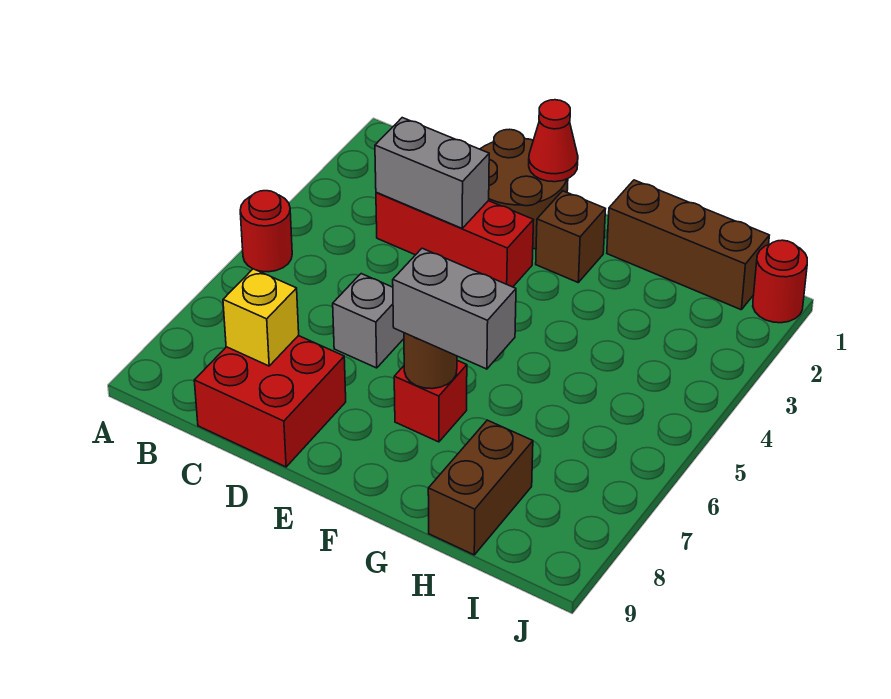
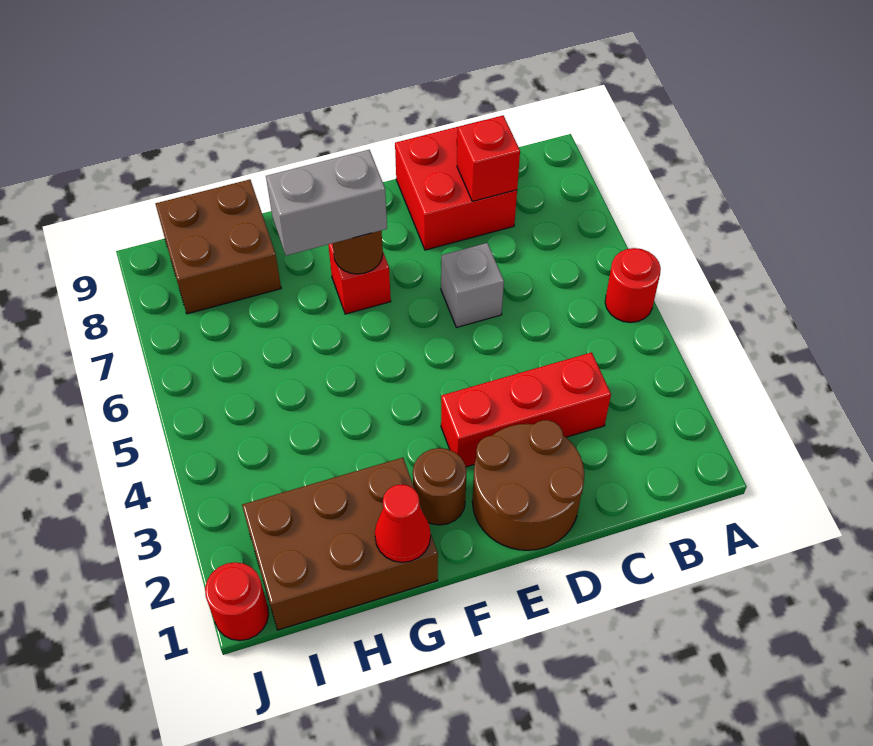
grey brick C3:D3 level 2 -> none
yellow brick C8 level 2 -> red brick C8 level 2
red cone E1 level 2 -> red cone G1 level 2
brown brick F2 level 1 -> brown round brick F2 level 1
brown brick G1:I1 level 1 -> brown brick G1:I2 level 1
brown brick H8:H9 level 1 -> brown brick H8:I9 level 1

